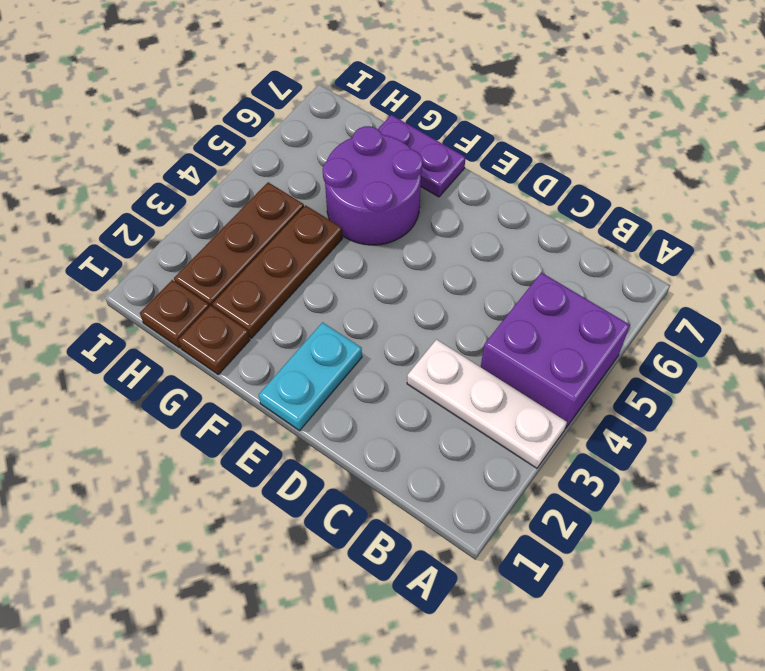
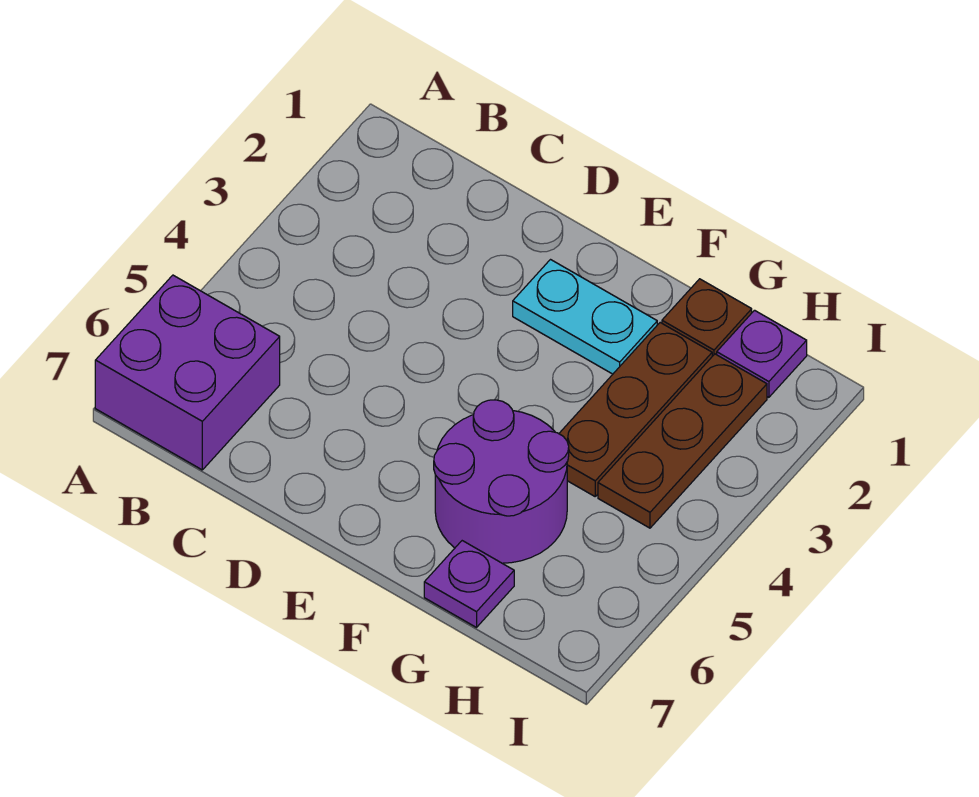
white plate A3:C3 level 1 -> none
purple brick A4:B5 level 1 -> purple brick A6:B7 level 1
cyan plate E1:E2 level 1 -> cyan plate E2:F2 level 1
purple plate F7:G7 level 1 -> purple plate G7 level 1
brown plate H1 level 1 -> purple plate H1 level 1

